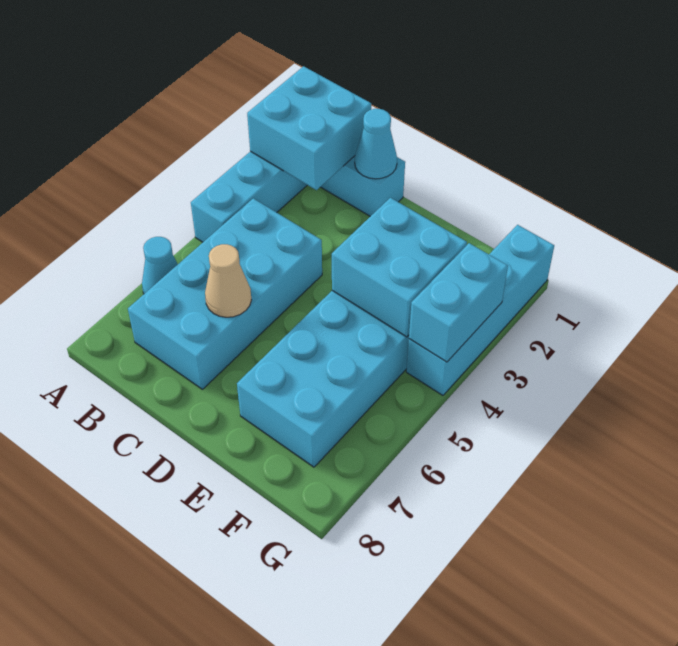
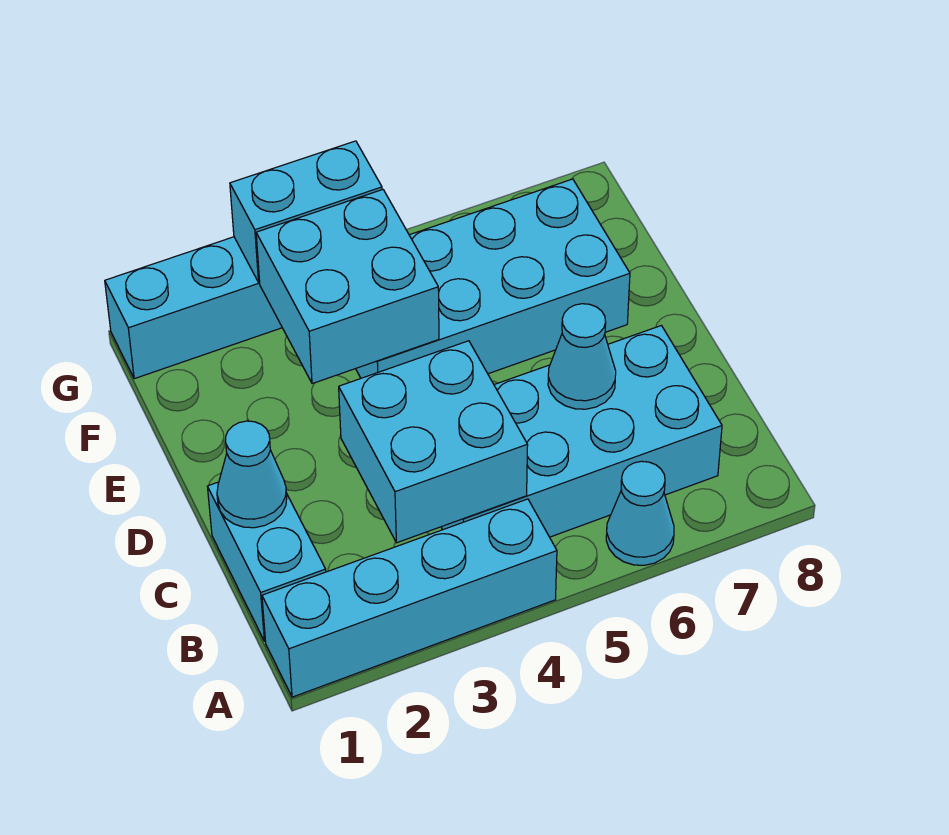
cyan brick A1:B2 level 2 -> cyan brick B3:C4 level 2
tan cone C6 level 2 -> cyan cone C6 level 2

